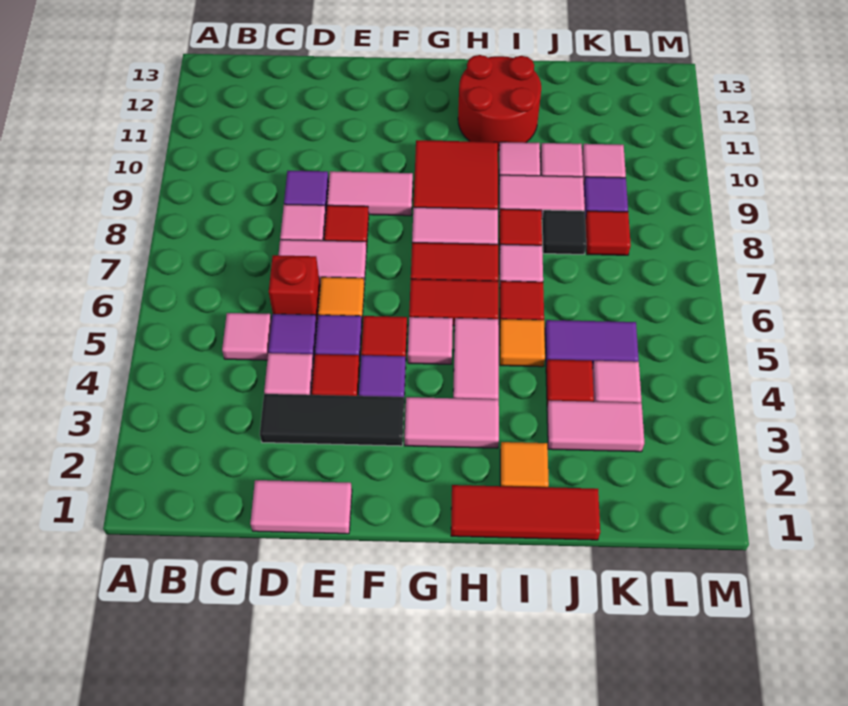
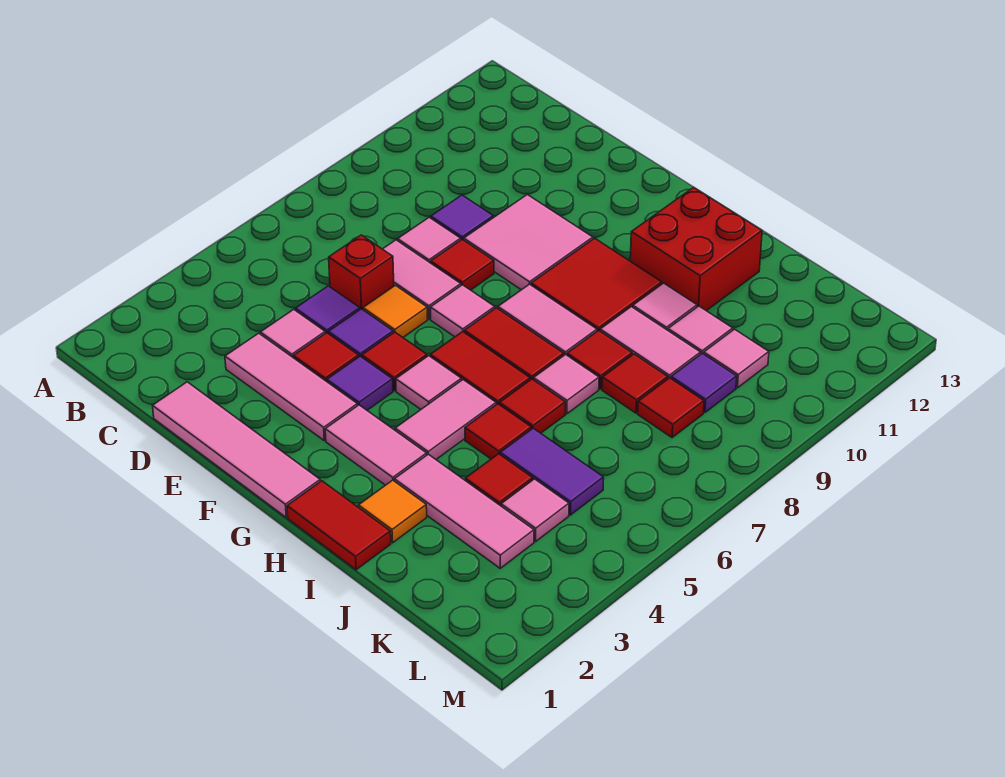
pink tile C5 level 1 -> pink tile F7 level 1
pink tile D1:E1 level 1 -> pink tile D1:G1 level 1
black tile D3:F3 level 1 -> pink tile D3:F3 level 1
pink tile E9:F9 level 1 -> pink tile E9:F10 level 1
red tile H1:J1 level 1 -> red tile H1:I1 level 1
red round brick H11:I12 level 1 -> red brick H11:I12 level 1
orange tile I5 level 1 -> red tile I5 level 1
pink tile J3:K3 level 1 -> pink tile I3:K3 level 1
black tile J8 level 1 -> red tile J8 level 1

